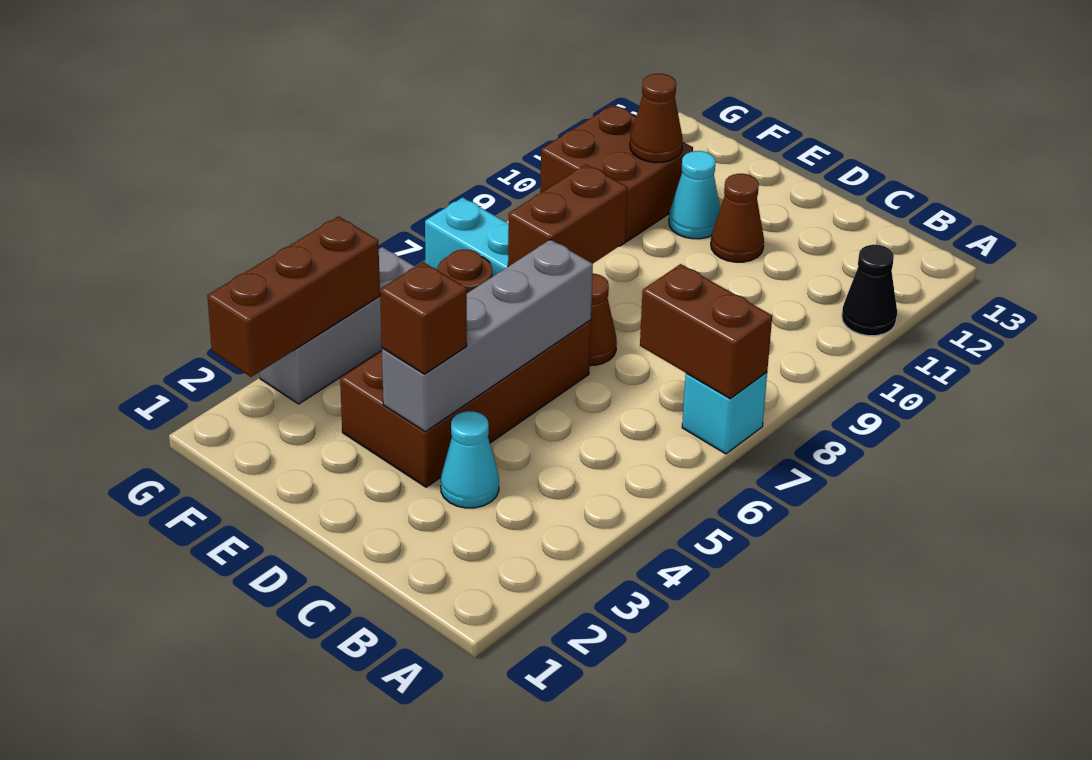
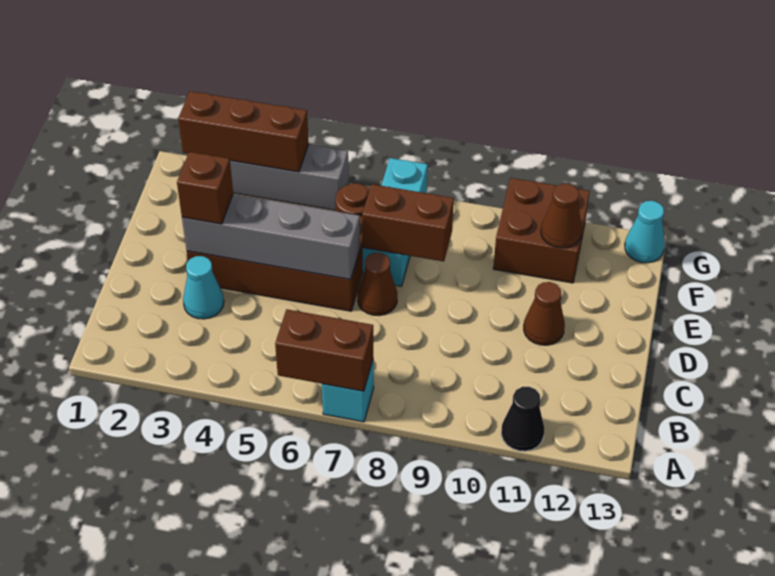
brown brick A7:B7 level 2 -> brown brick A6:A7 level 2
cyan cone E11 level 1 -> cyan cone G13 level 1

